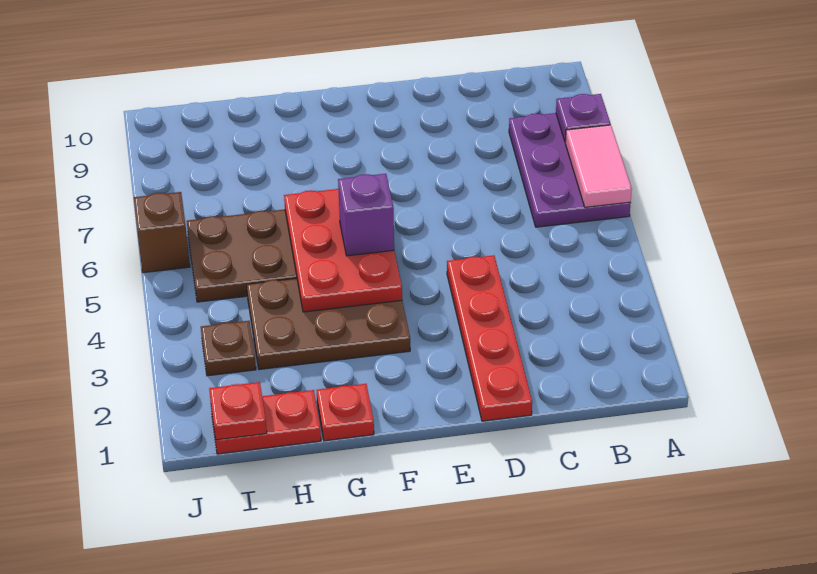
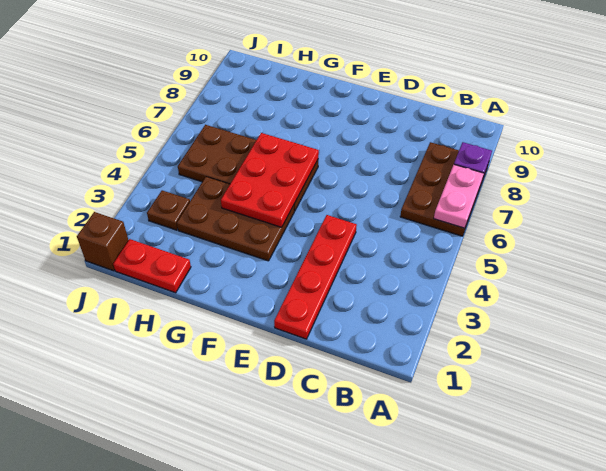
purple plate A6:B8 level 1 -> brown plate A6:B8 level 1
pink tile A6:A7 level 2 -> pink plate A6:A7 level 2
purple brick F5 level 3 -> none
red plate G1 level 1 -> none
red plate I1 level 2 -> none
brown brick J6 level 1 -> brown brick J1 level 1

